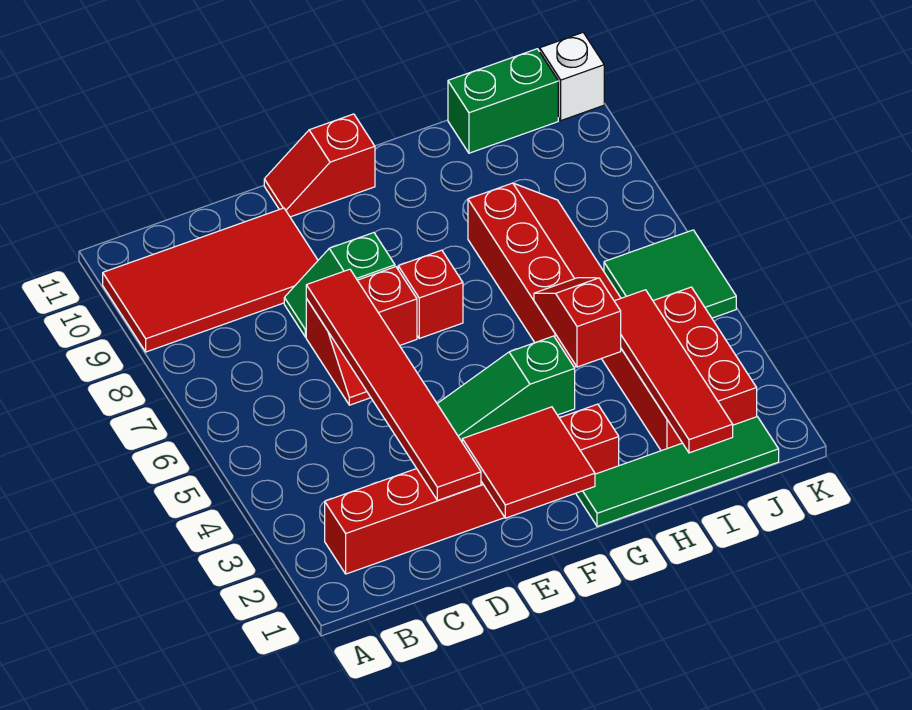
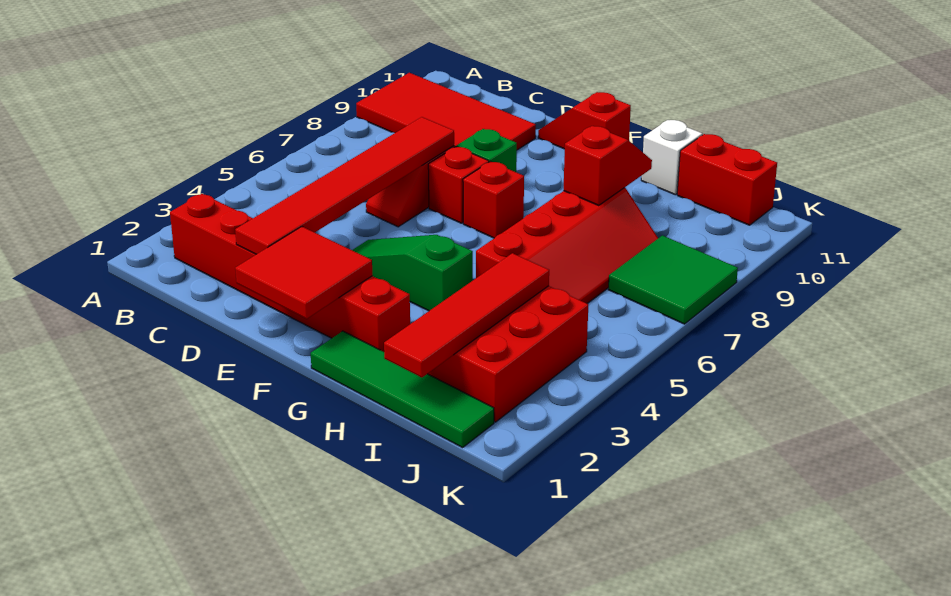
red slope H4:H5 level 2 top 4 -> red slope H8:H9 level 2 top 8
green brick I11:J11 level 1 -> red brick I11:J11 level 1
green tile J5:K6 level 1 -> green tile J7:K8 level 1
white brick K11 level 1 -> white brick H11 level 1

